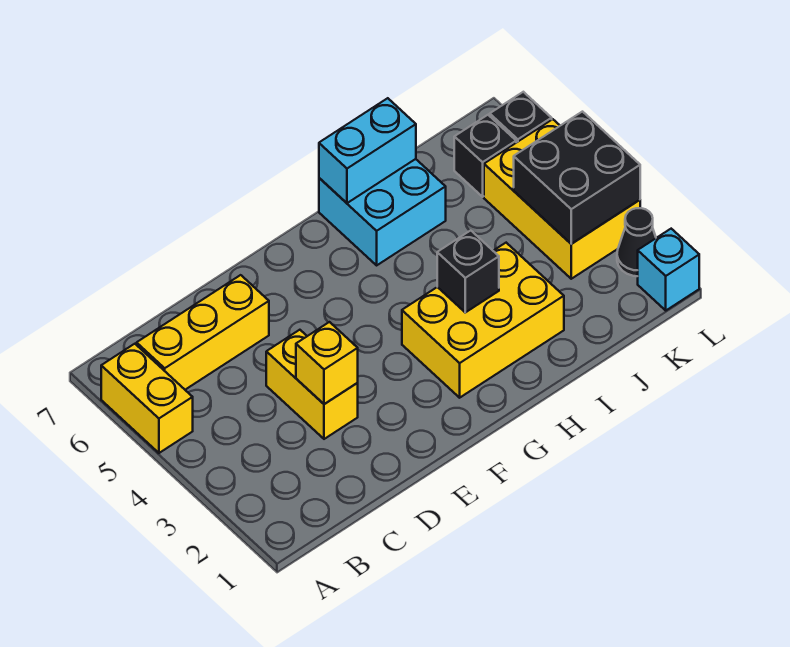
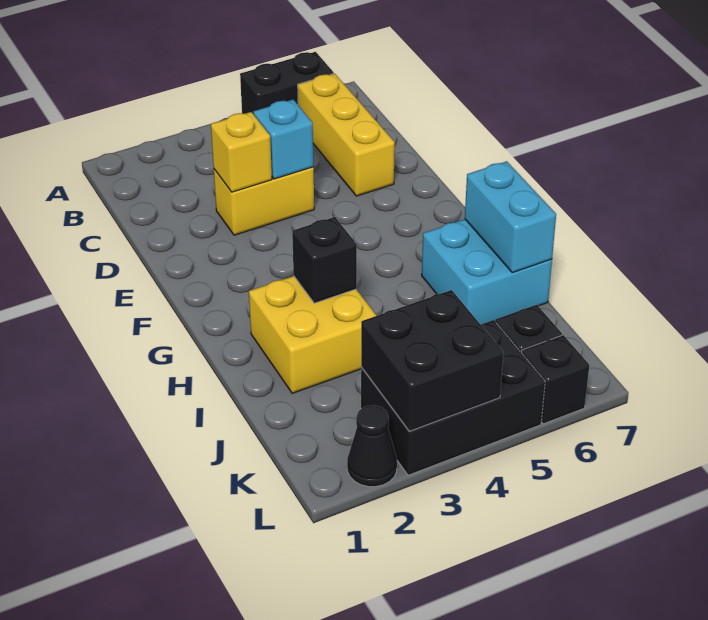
yellow brick A5:A6 level 1 -> black brick A5:A6 level 1
yellow brick G2:I3 level 1 -> yellow brick H2:I3 level 1
yellow brick K3:L5 level 1 -> black brick K3:L5 level 1
cyan brick L1 level 1 -> cyan brick D4 level 2

